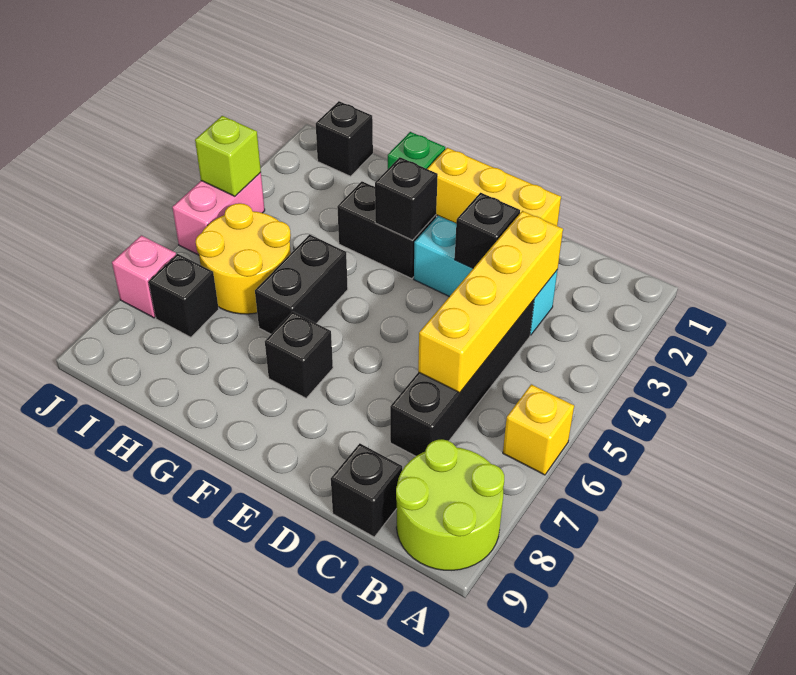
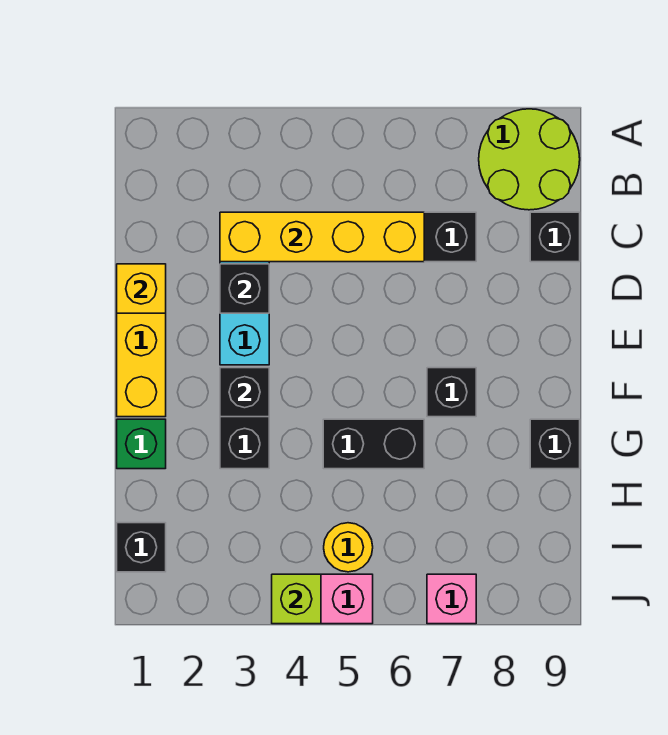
yellow brick A6 level 1 -> yellow brick D1 level 2
yellow round brick H5:I6 level 1 -> yellow round brick I5 level 1
black brick I7 level 1 -> black brick G9 level 1

